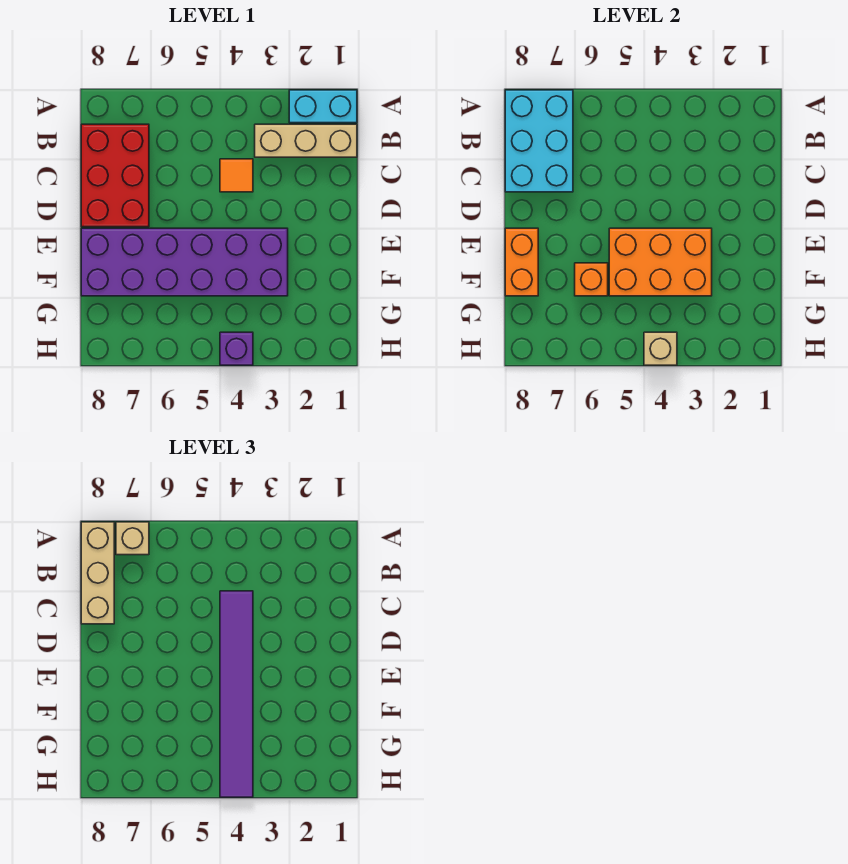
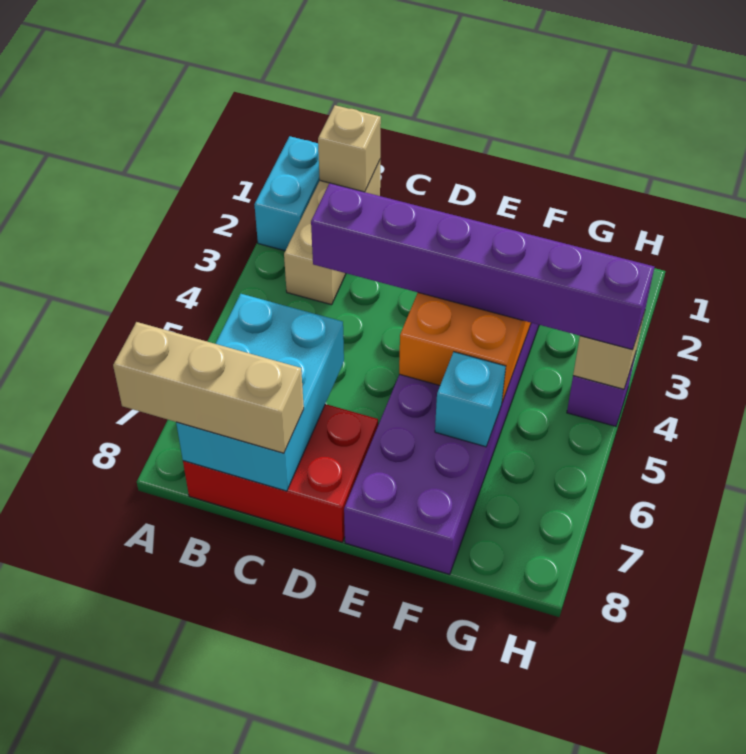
cyan brick A7:C8 level 2 -> cyan brick B6:C8 level 2
tan brick A7 level 3 -> tan brick B1 level 2
orange tile C4 level 1 -> none
purple tile C4:H4 level 3 -> purple brick C4:H4 level 3
orange brick E8:F8 level 2 -> none
orange brick F6 level 2 -> cyan brick F6 level 2

